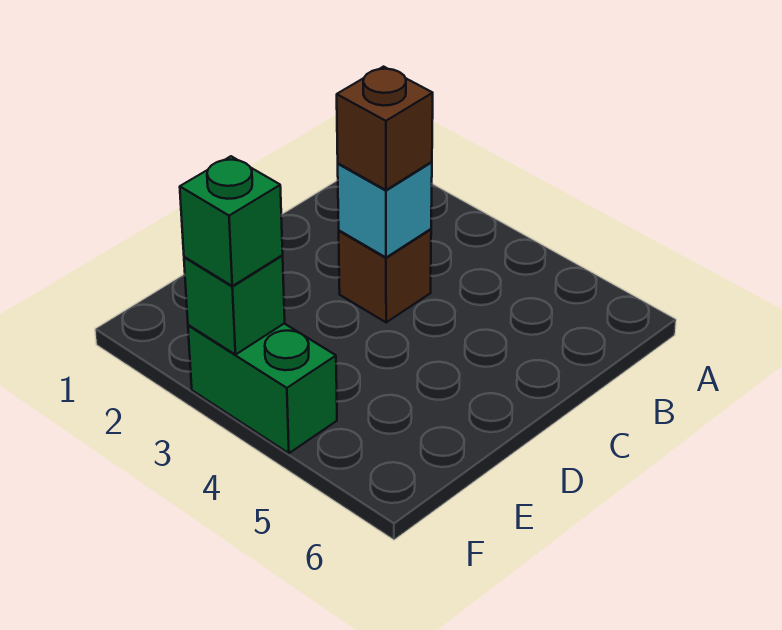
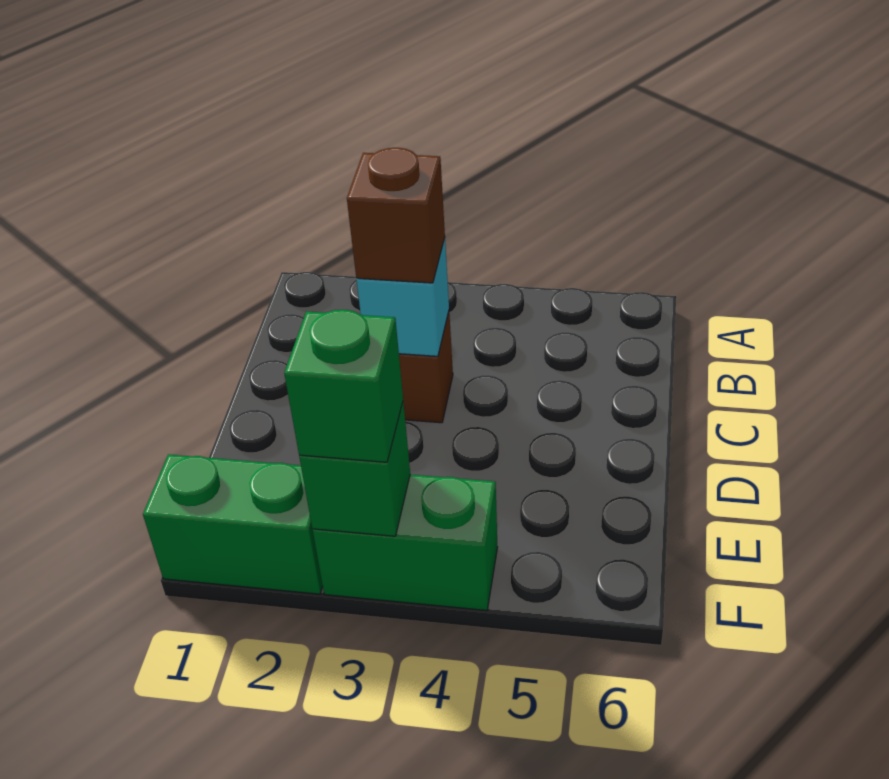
none -> green brick F1:F2 level 1

